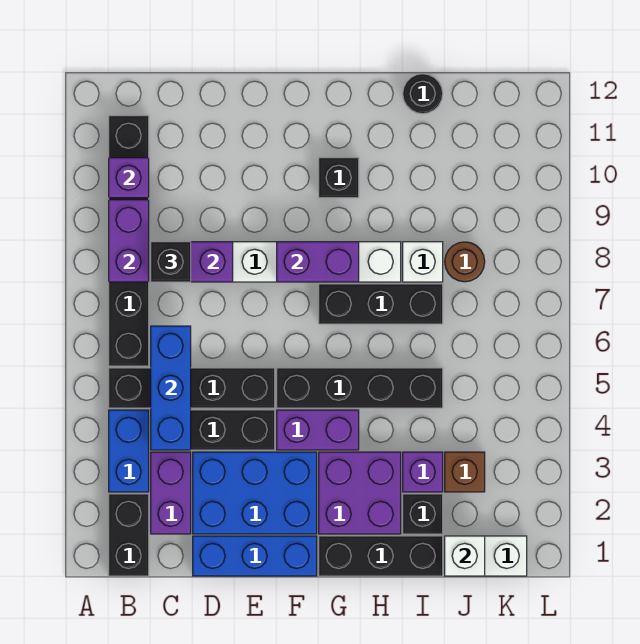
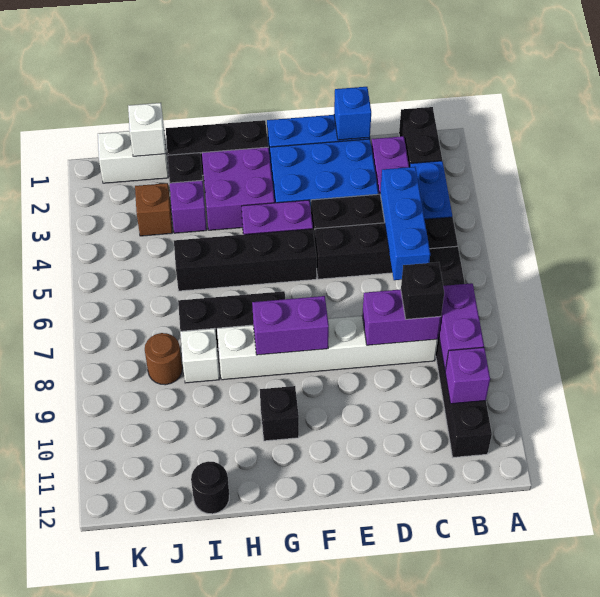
none -> blue brick D1 level 2

